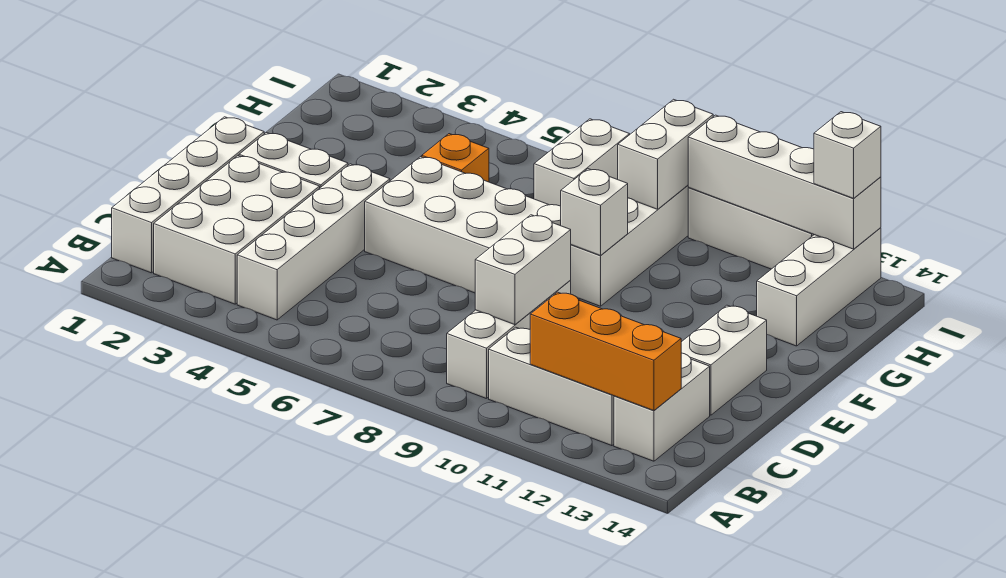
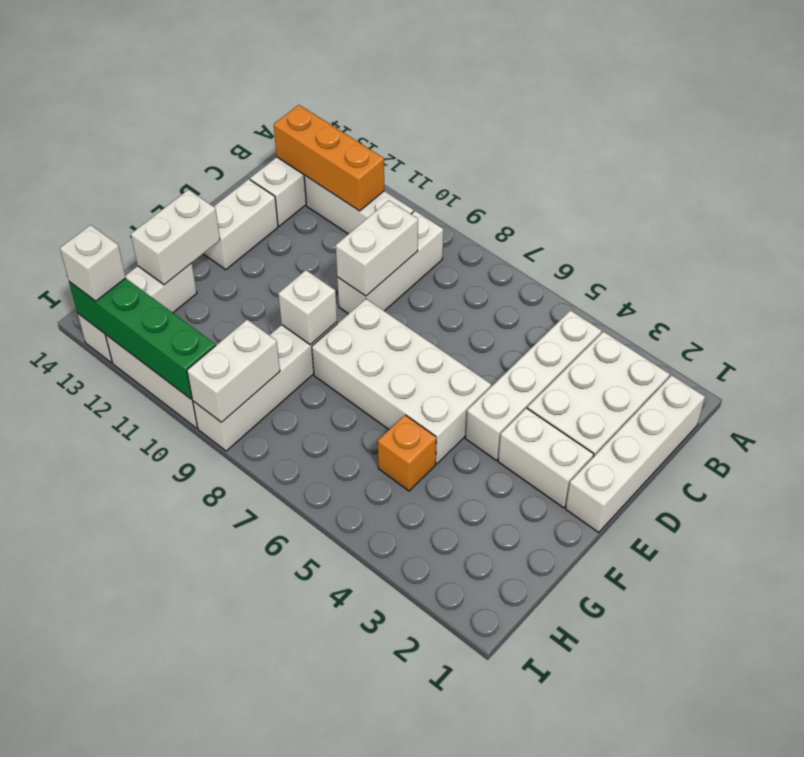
white brick H7:I7 level 1 -> white brick F13:G13 level 2
white brick I10:I13 level 2 -> green brick I10:I13 level 2

